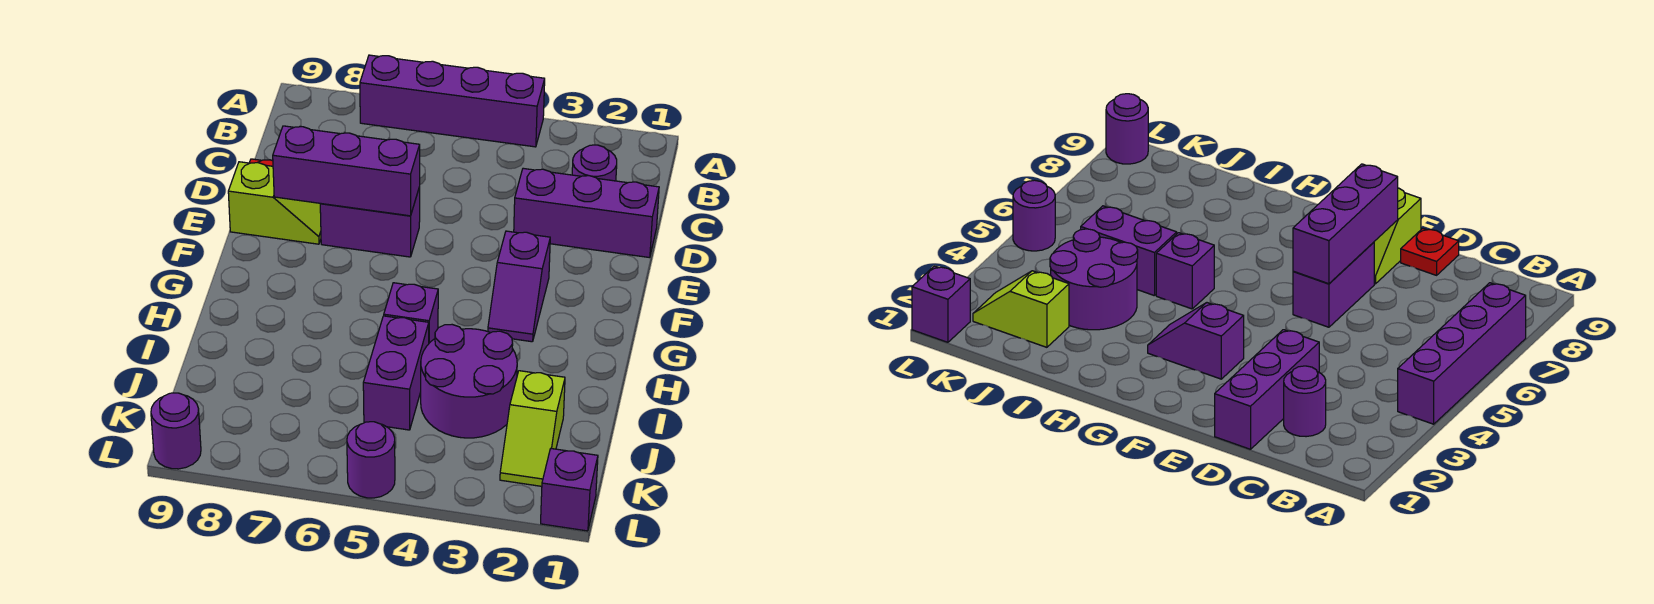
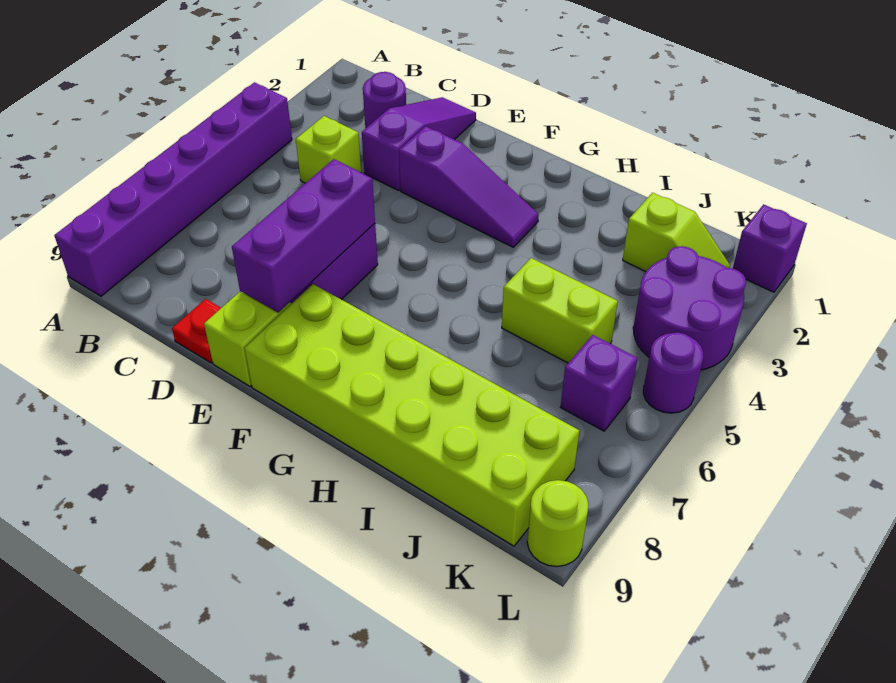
purple brick A4:A7 level 1 -> purple brick A4:A9 level 1
none -> lime brick C4 level 1
purple brick D1:D3 level 1 -> purple slope D1:D3 level 1 top 3
purple slope F3:G3 level 1 top F -> purple slope E3:G3 level 1 top E
none -> lime brick F8:K9 level 1
purple brick H5 level 1 -> purple brick K6 level 1
purple round brick I3:J4 level 1 -> purple round brick K3:L4 level 1
purple brick I5:J5 level 1 -> lime brick I5:J5 level 1
purple round brick L9 level 1 -> lime round brick L9 level 1

